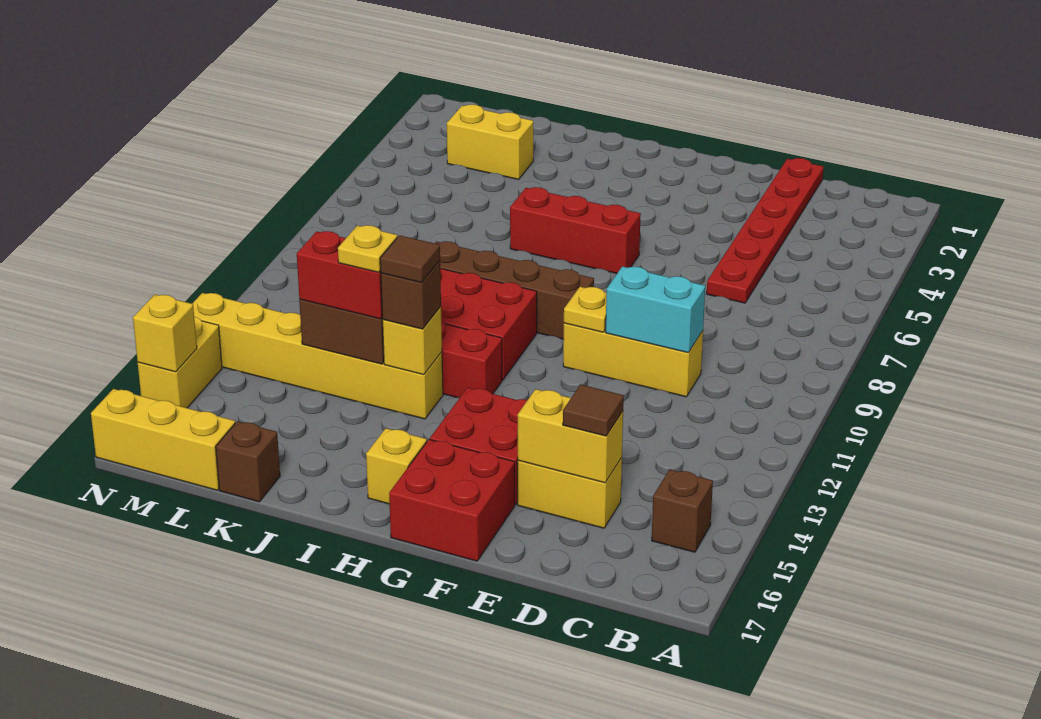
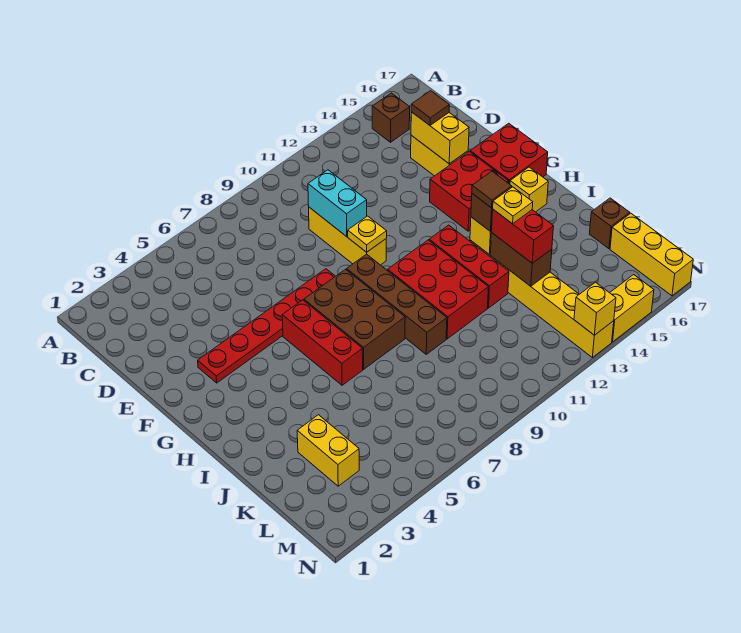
red plate D1:D6 level 1 -> red plate F3:F8 level 1
none -> brown brick G7:I8 level 1
yellow brick N15 level 2 -> yellow brick N13 level 2

